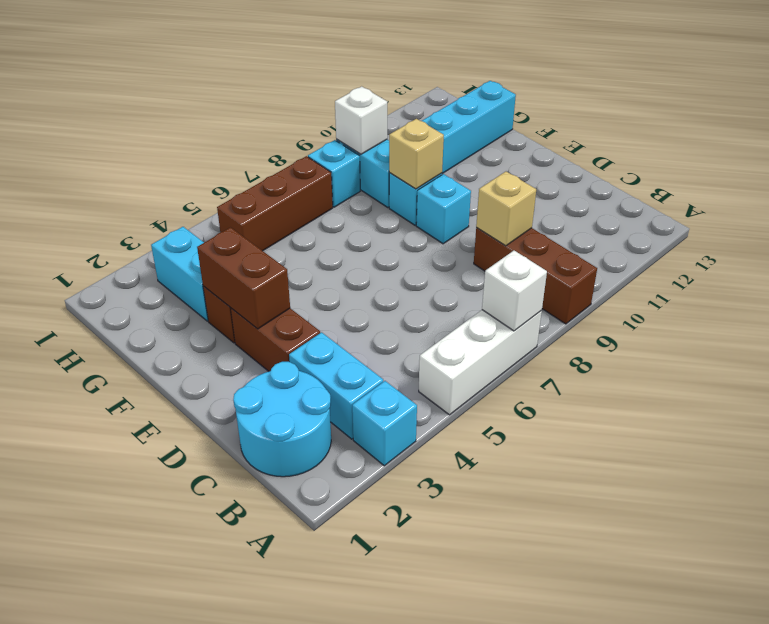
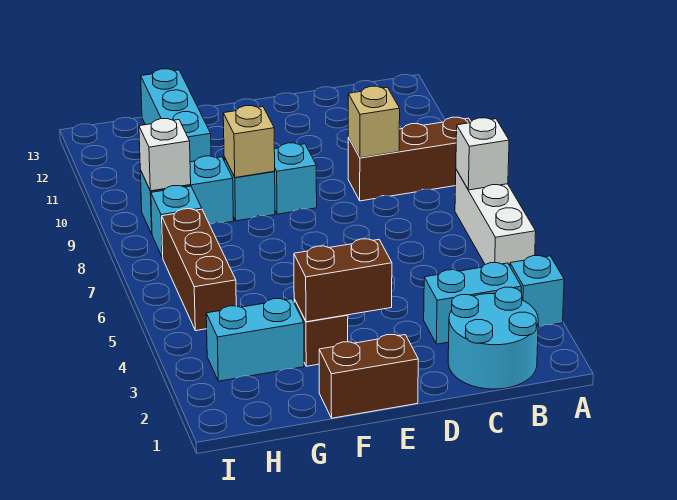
brown brick D3:E3 level 1 -> brown brick E1:F1 level 1

